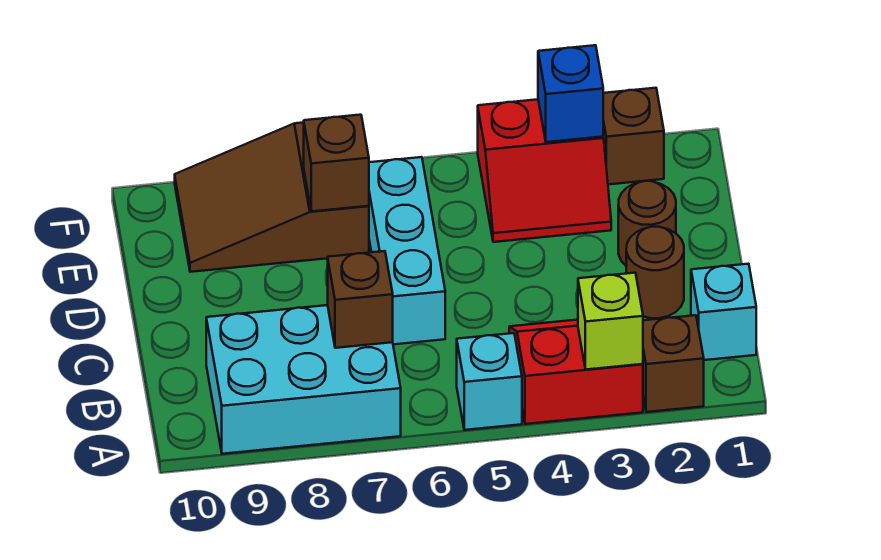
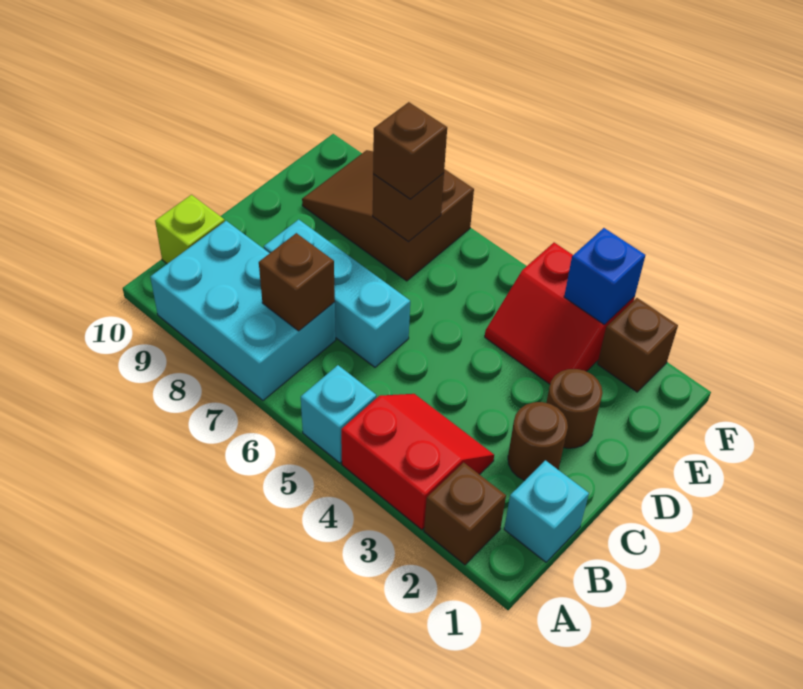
lime brick A3 level 2 -> lime brick B10 level 1
cyan brick C6:E6 level 1 -> cyan brick C6:C8 level 1
none -> brown brick E7 level 3

